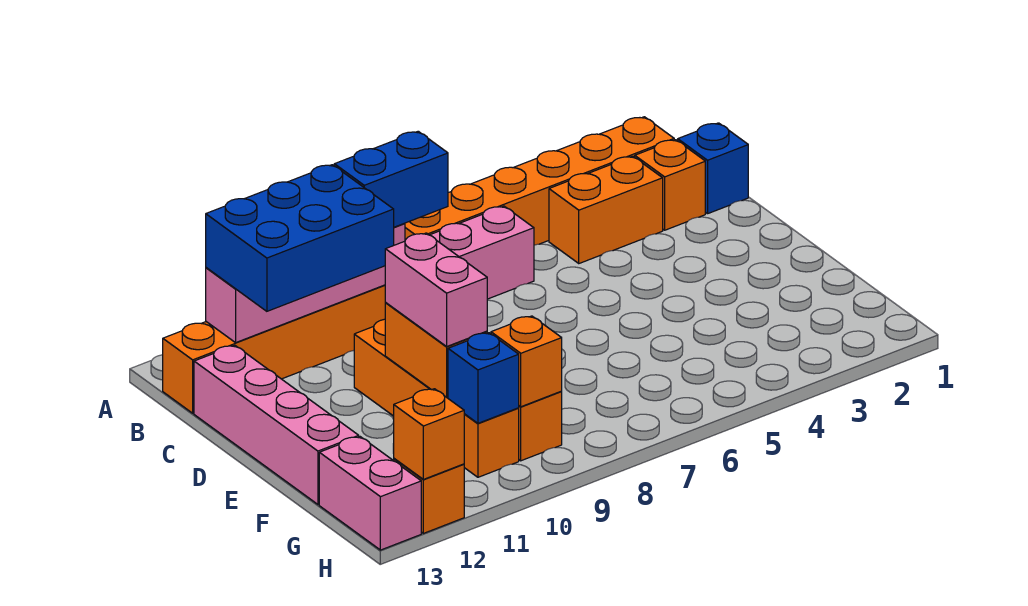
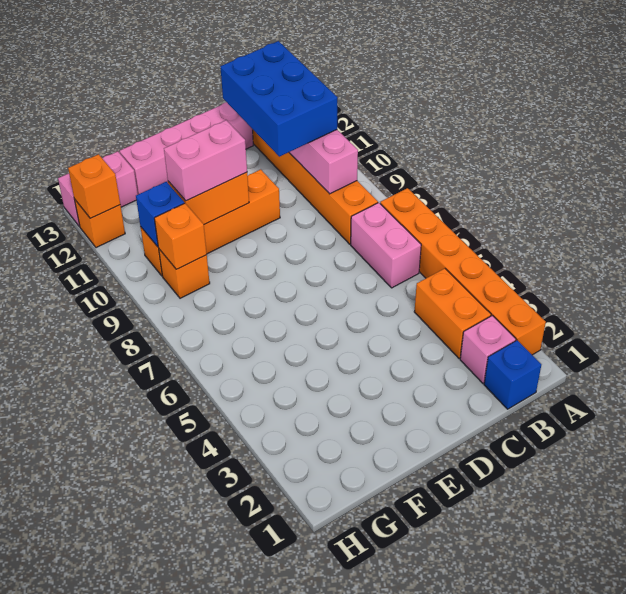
orange brick B2 level 1 -> pink brick B2 level 1
blue brick B8:B9 level 3 -> none

